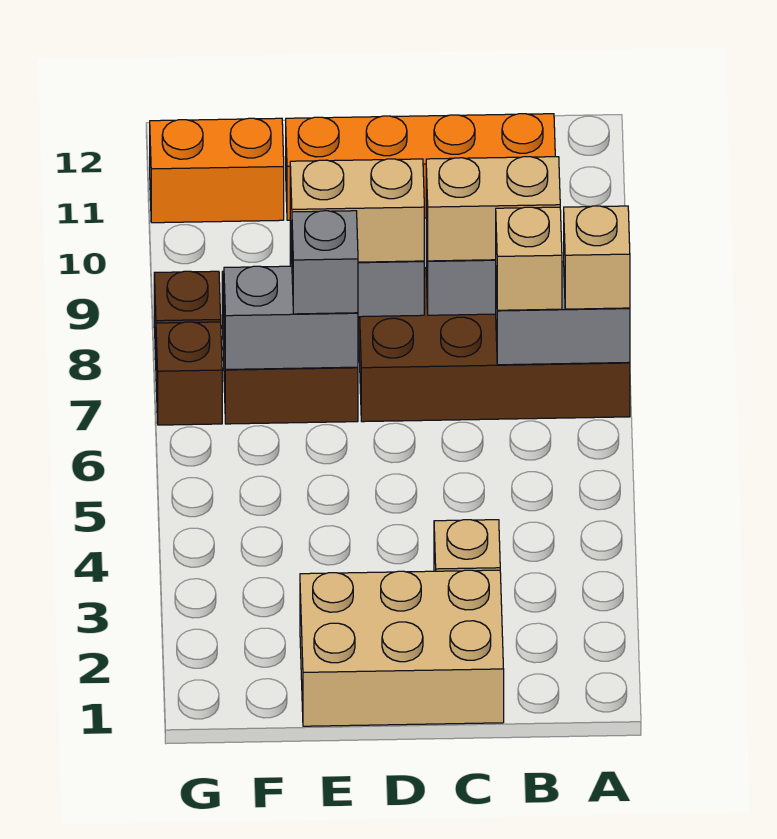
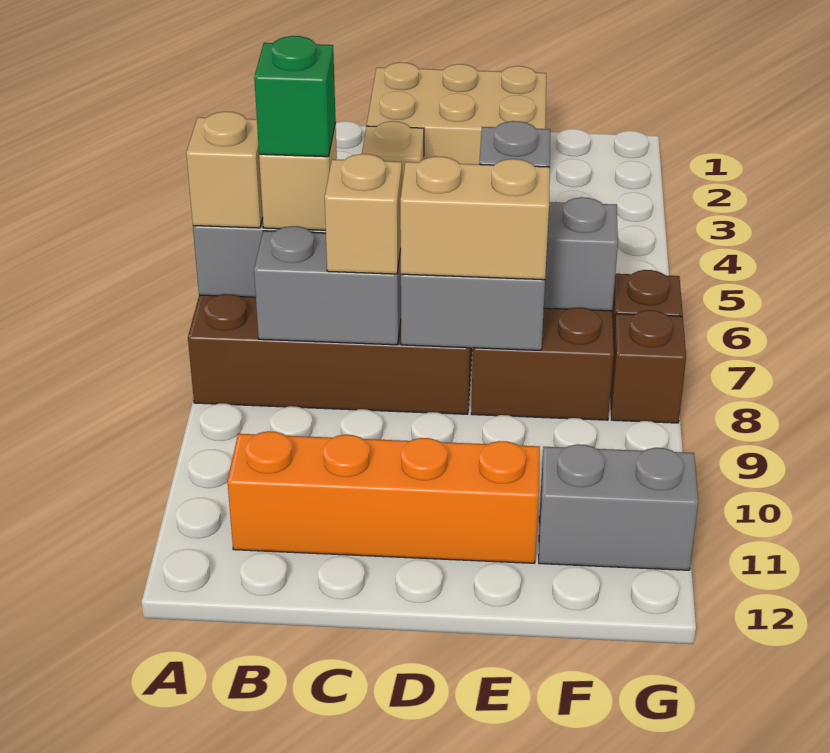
none -> green brick B7 level 4
tan brick B8:C8 level 3 -> tan brick C8 level 3
orange brick F11:G11 level 1 -> grey brick F11:G11 level 1

